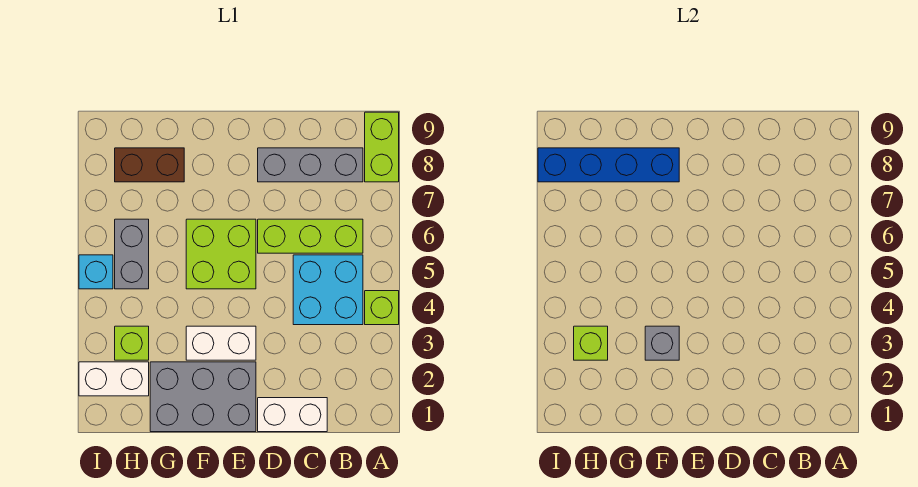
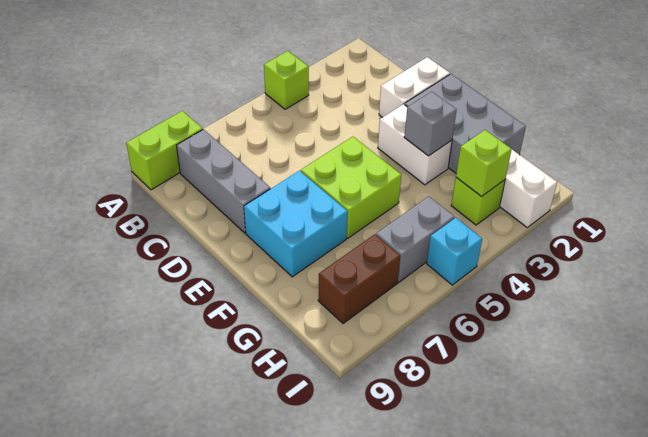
cyan brick B4:C5 level 1 -> cyan brick E7:F8 level 1
lime brick B6:D6 level 1 -> none
white brick C1:D1 level 1 -> white brick D1:D2 level 1
blue brick F8:I8 level 2 -> none
brown brick G8:H8 level 1 -> brown brick H7:H8 level 1

